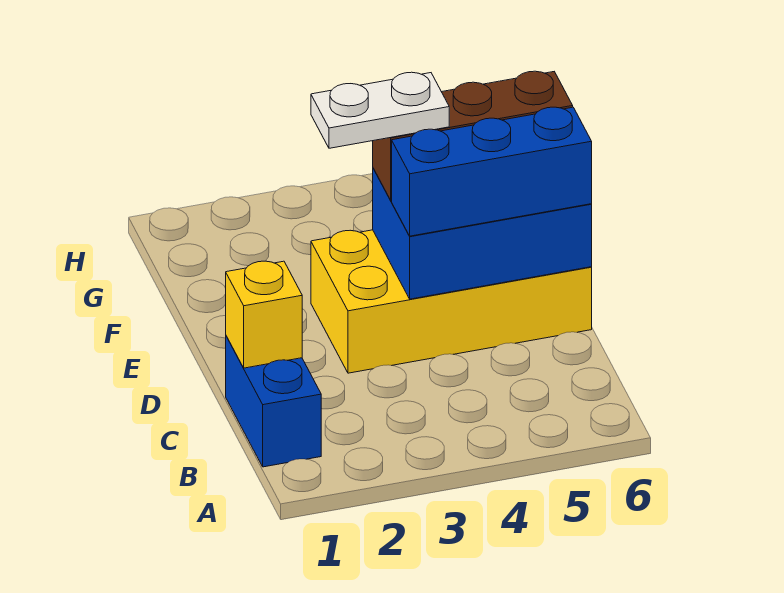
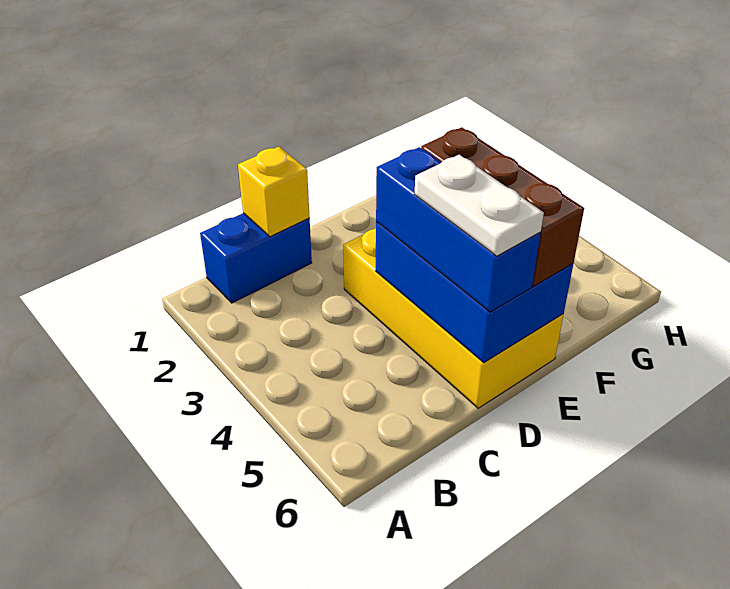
white plate E3:E4 level 4 -> white plate D5:D6 level 4

